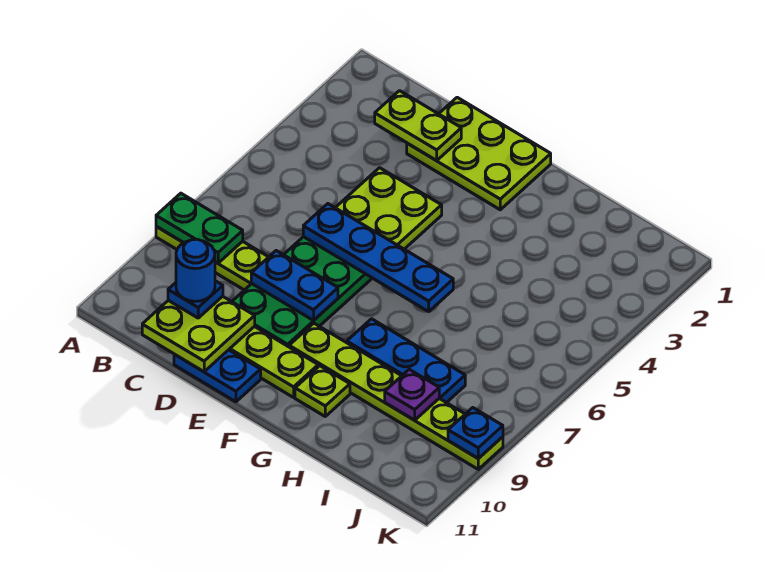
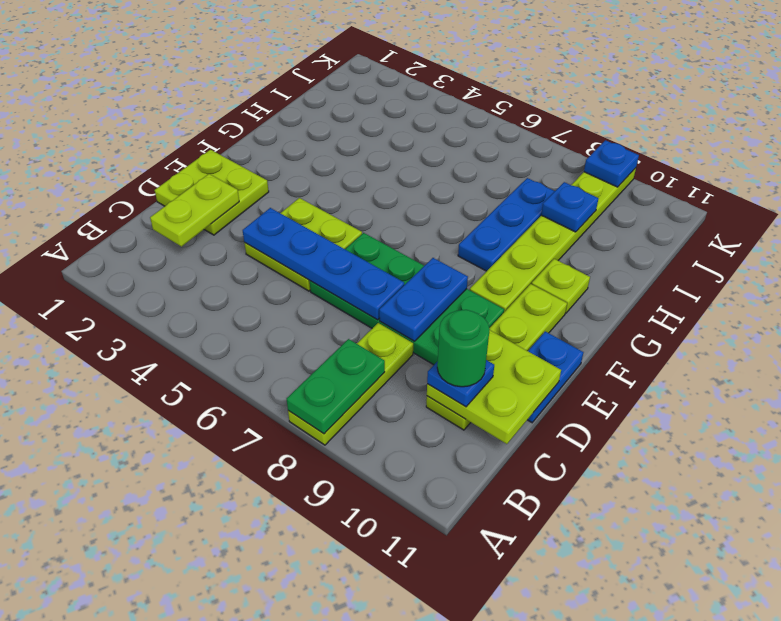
blue round brick C10 level 4 -> green round brick C10 level 4
lime plate D1:F2 level 1 -> lime plate D1:E2 level 1
blue plate D6:G6 level 2 -> blue plate D4:D7 level 2
purple plate I9 level 2 -> blue plate I9 level 2

